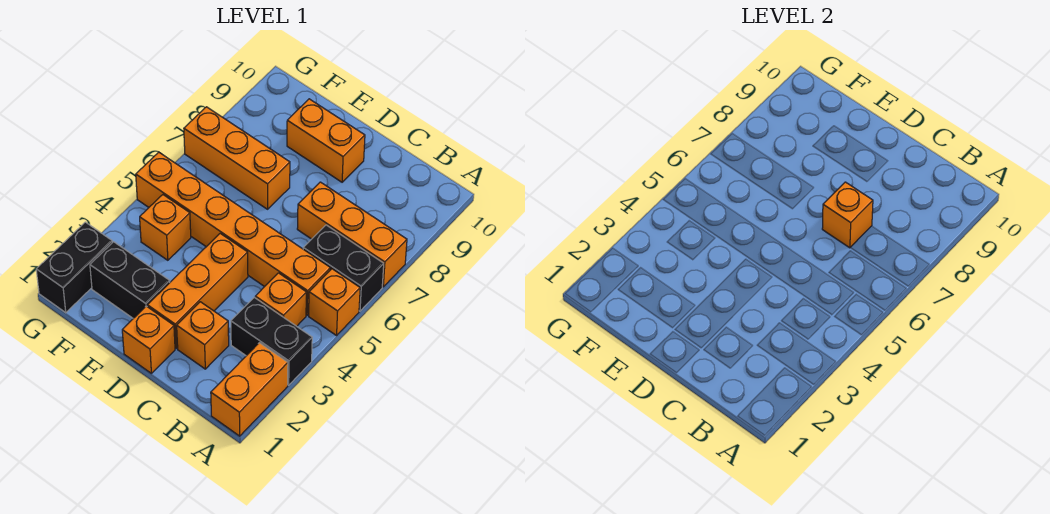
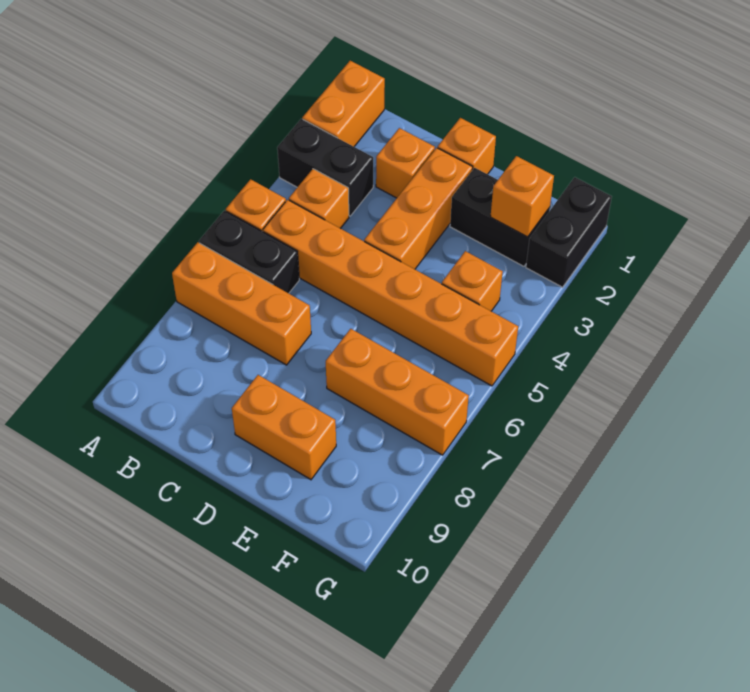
orange brick C7 level 2 -> orange brick F2 level 2

